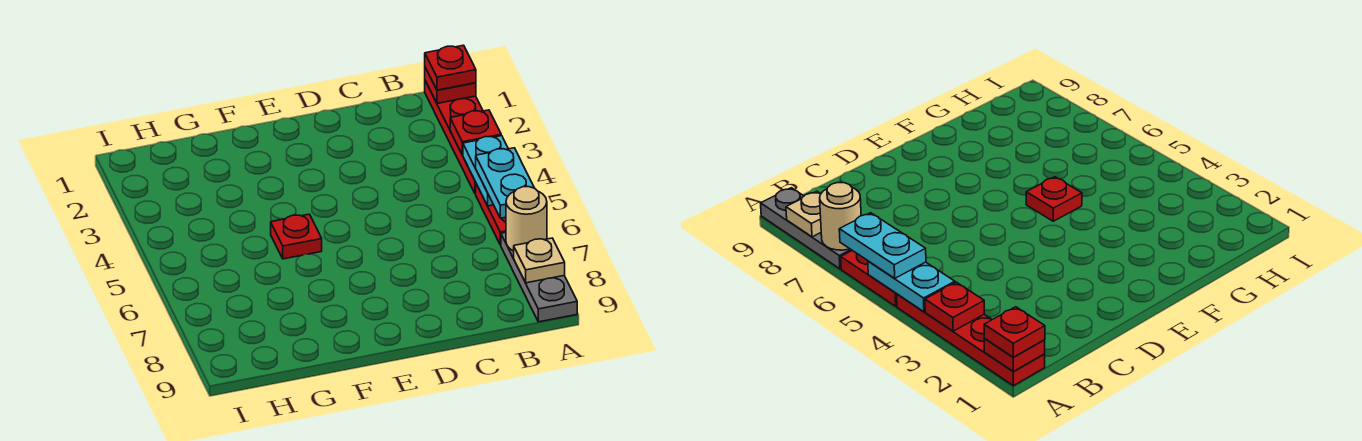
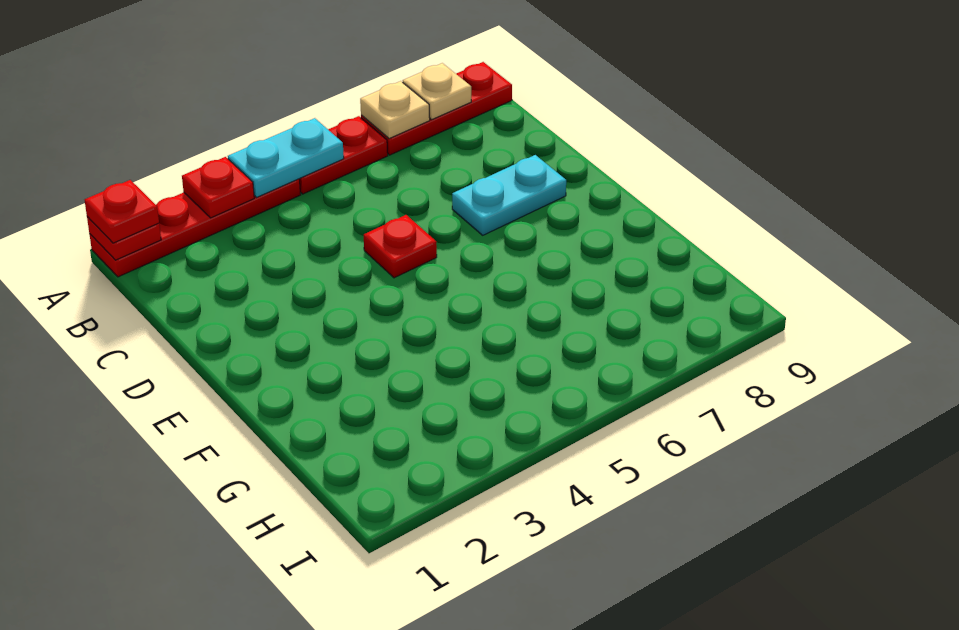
cyan plate A5:A6 level 3 -> cyan plate D7:D8 level 1
grey plate A7:A9 level 1 -> red plate A7:A9 level 1
tan round brick A7 level 2 -> tan plate A7 level 2
red plate F5 level 1 -> red plate D5 level 1

